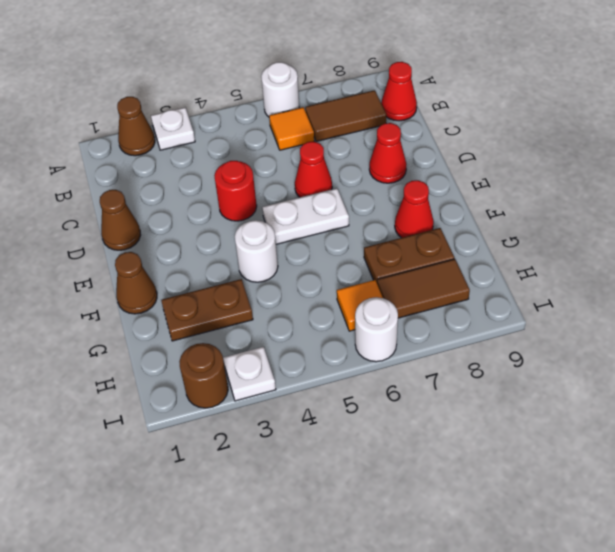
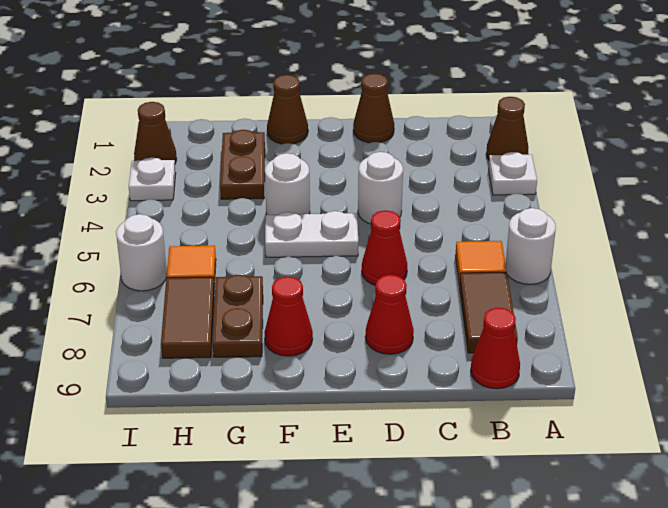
red round brick D4 level 1 -> white round brick D4 level 1
white plate E5:E6 level 1 -> white plate E5:F5 level 1
brown round brick I2 level 1 -> brown cone I2 level 1

